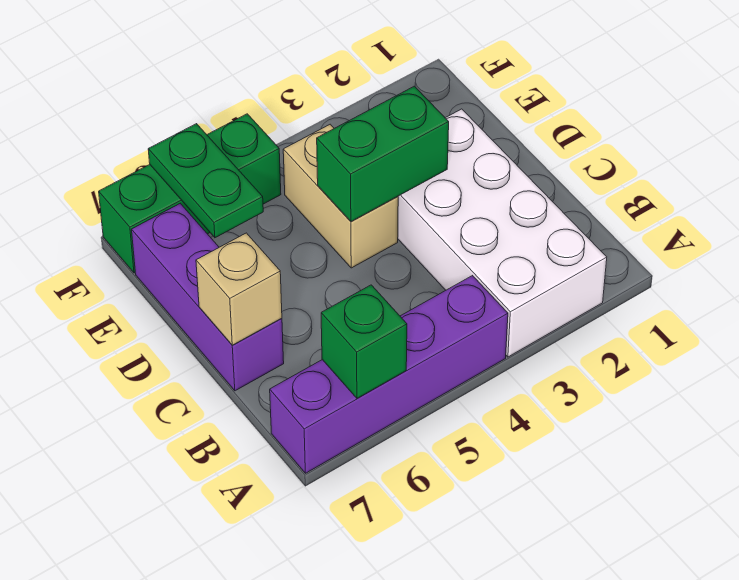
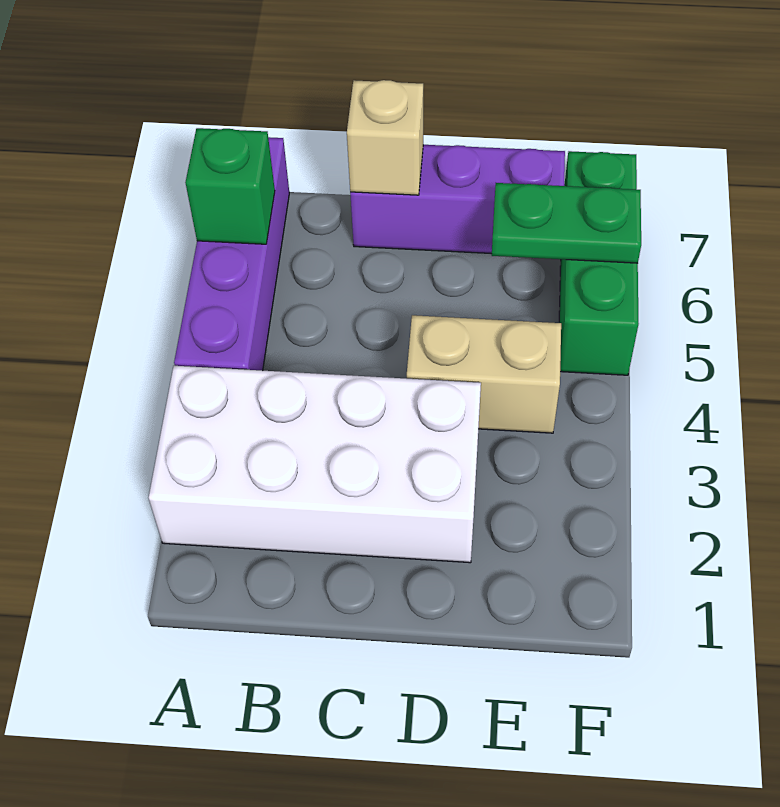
green brick D3:D4 level 2 -> none

